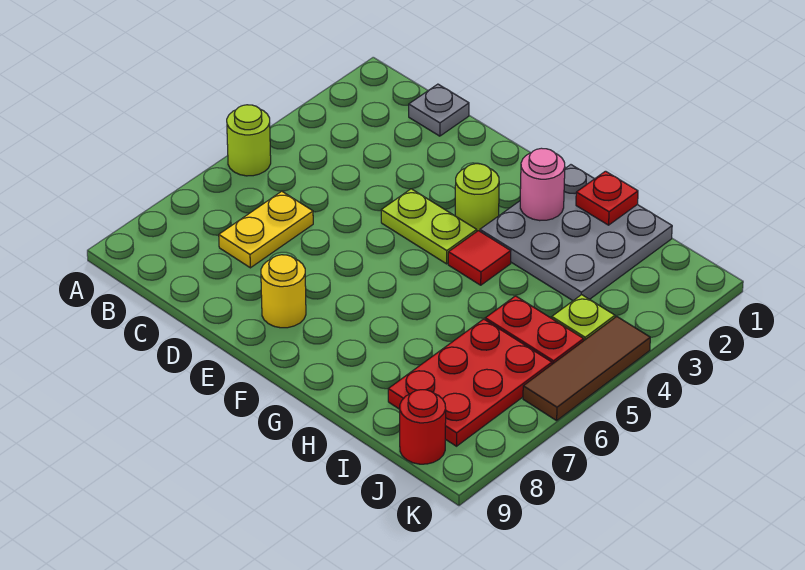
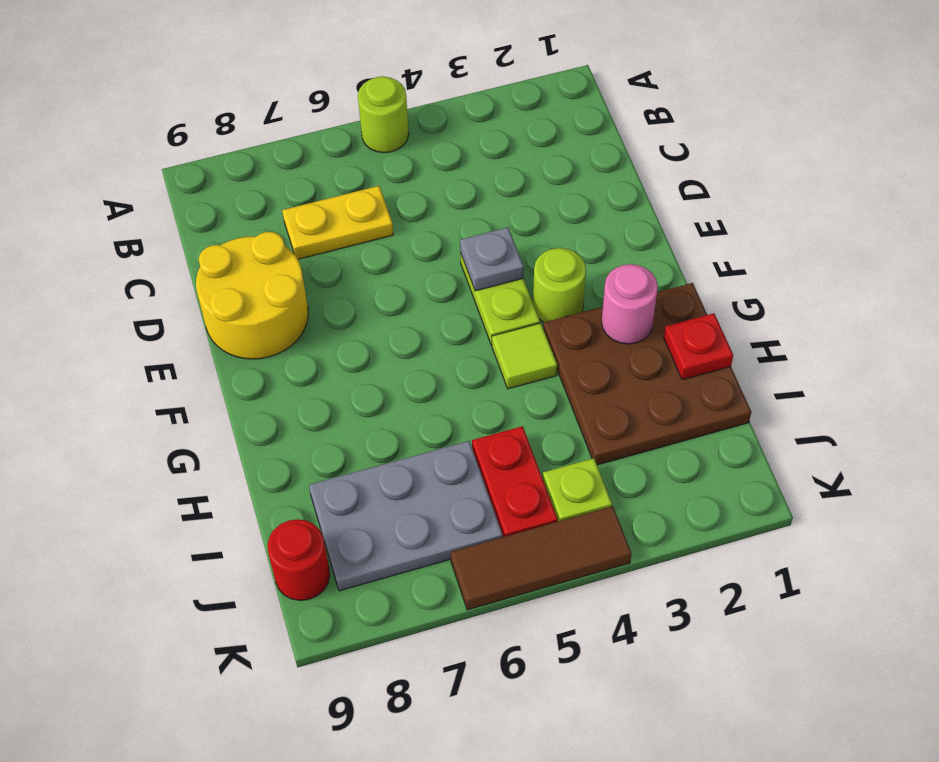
grey plate C1 level 1 -> grey plate E4 level 2
yellow round brick E8 level 1 -> yellow round brick D8:E9 level 1
grey plate G1:I3 level 1 -> brown plate G1:I3 level 1
red tile G4 level 1 -> lime tile G4 level 1
red plate I6:J8 level 1 -> grey plate I6:J8 level 1

